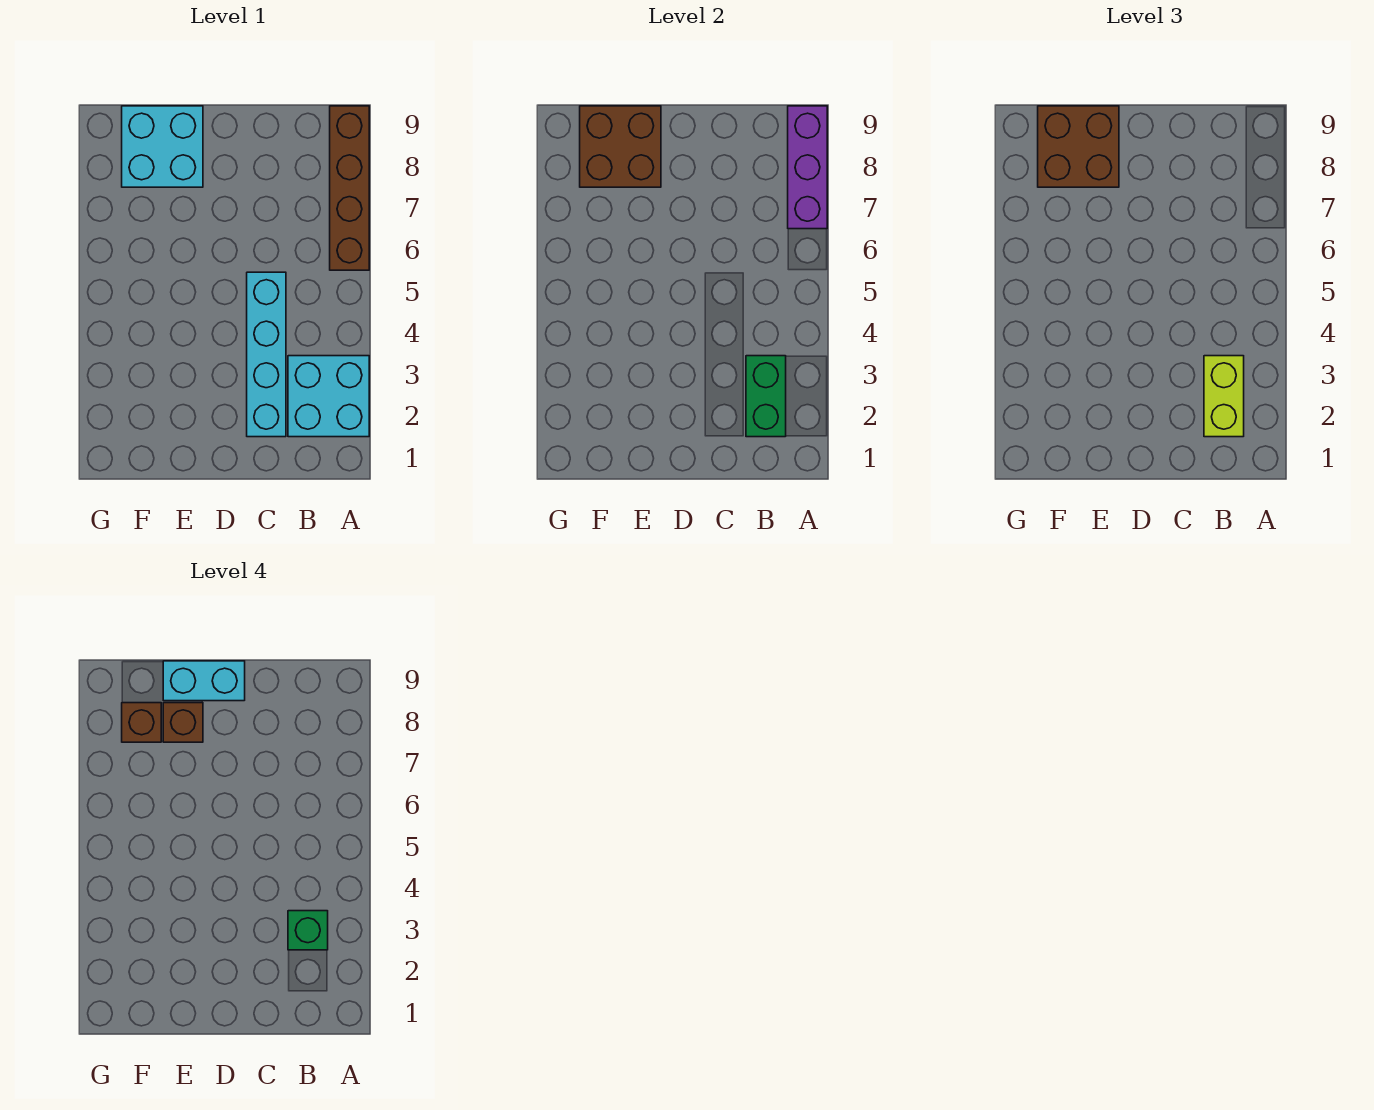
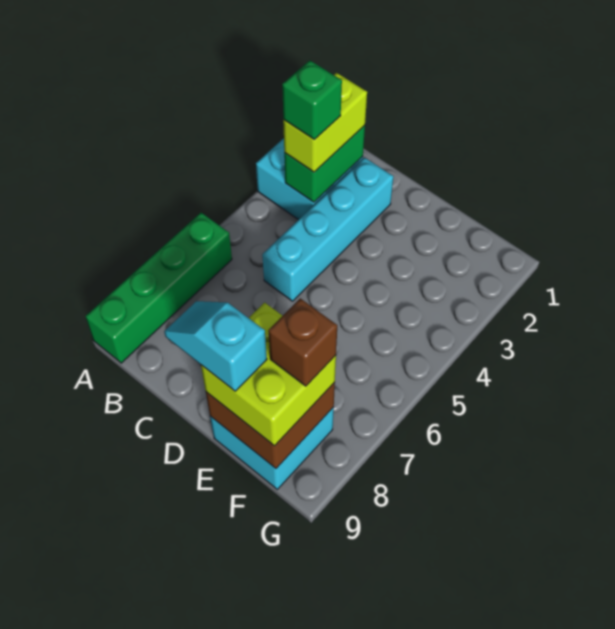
brown brick A6:A9 level 1 -> green brick A6:A9 level 1
purple brick A7:A9 level 2 -> none
cyan brick D9:E9 level 4 -> cyan slope D9:E9 level 4 top E
brown brick E8:F9 level 3 -> lime brick E8:F9 level 3
brown brick E8 level 4 -> none

